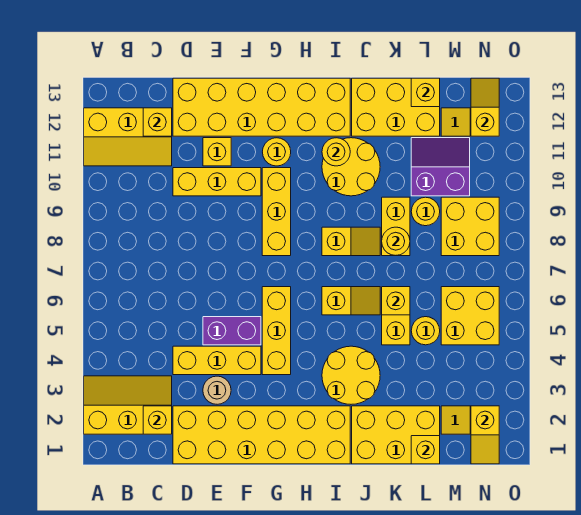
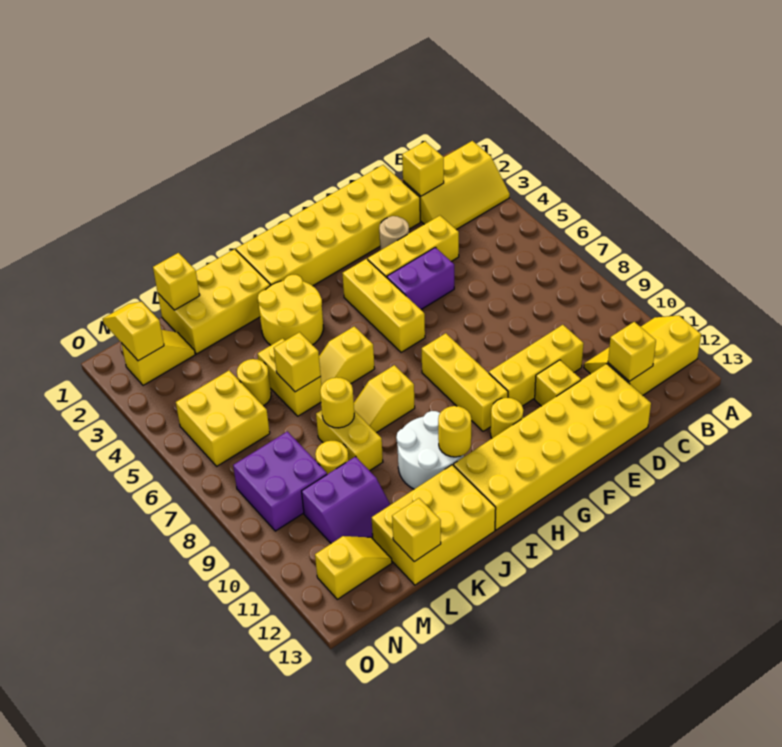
yellow round brick I10:J11 level 1 -> white round brick I10:J11 level 1
yellow brick M8:N9 level 1 -> purple brick M8:N9 level 1
yellow slope N12:N13 level 2 top 12 -> none

